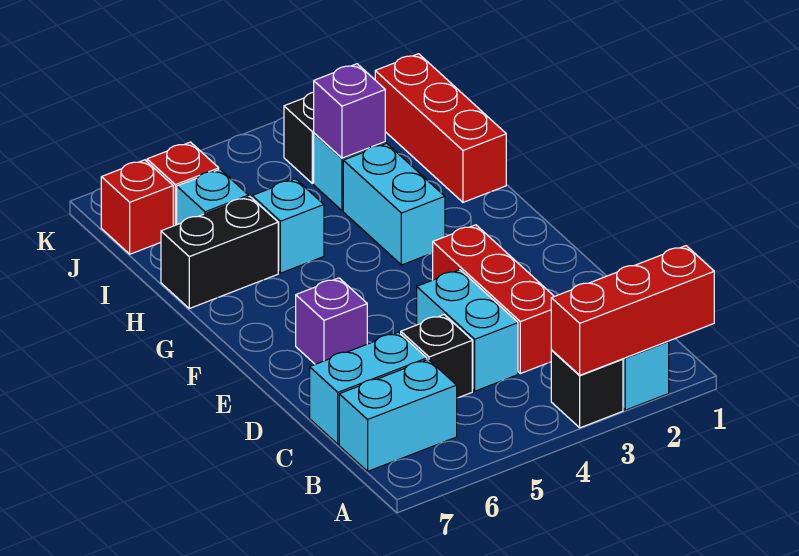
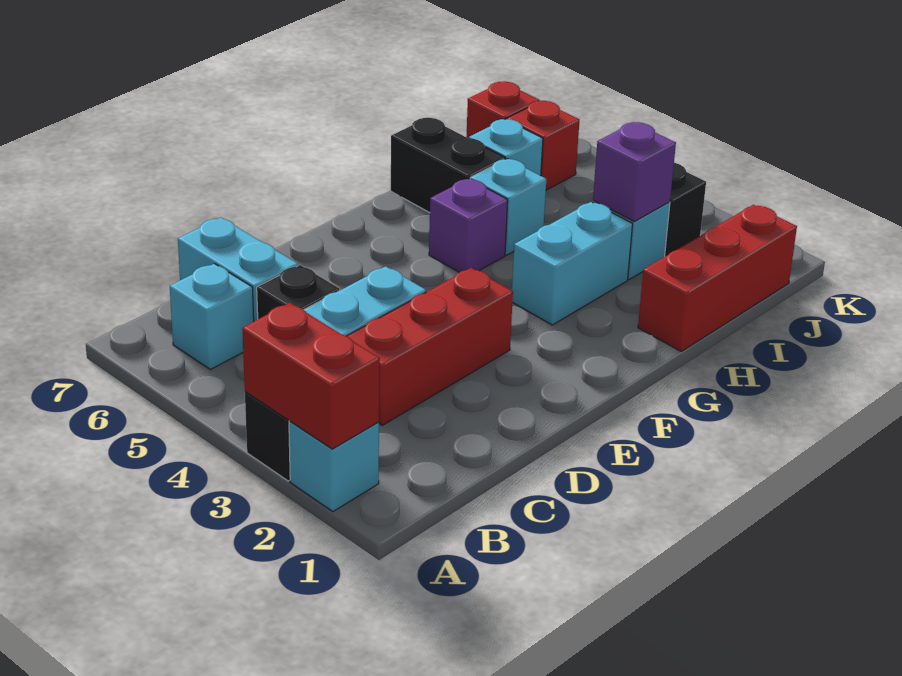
red brick A1:A3 level 2 -> red brick A2:A3 level 2
cyan brick B6:B7 level 1 -> cyan brick B6 level 1
purple brick E6 level 1 -> purple brick G5 level 1

